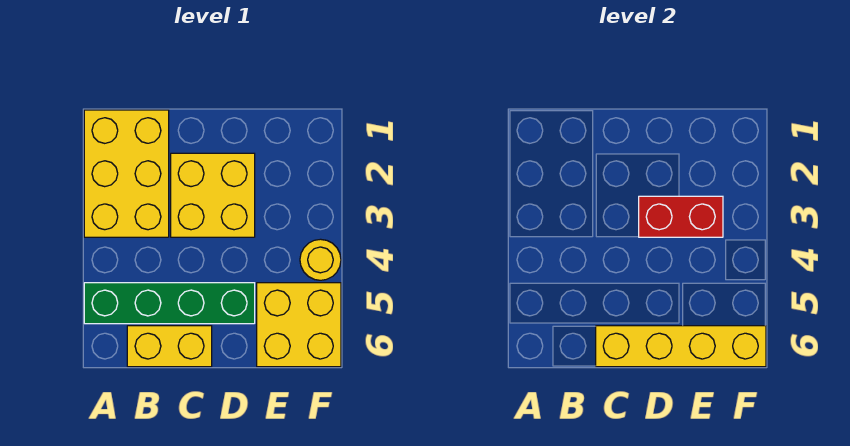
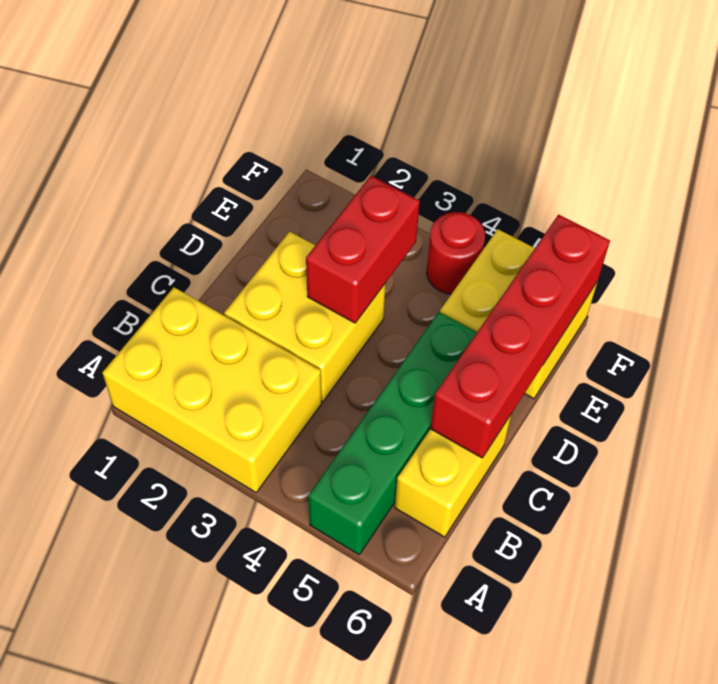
yellow brick C6:F6 level 2 -> red brick C6:F6 level 2
yellow round brick F4 level 1 -> red round brick F4 level 1

